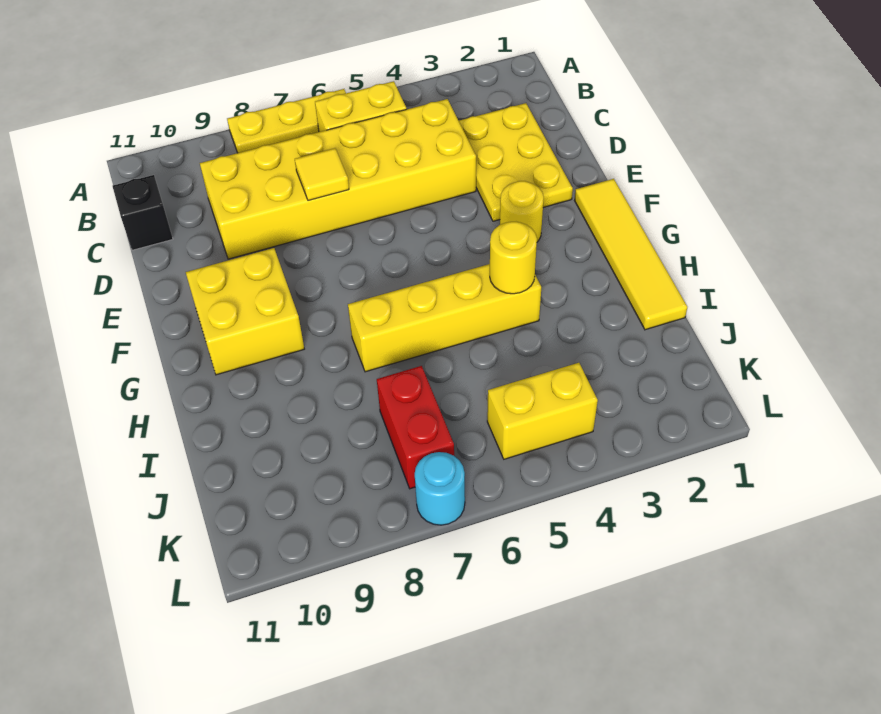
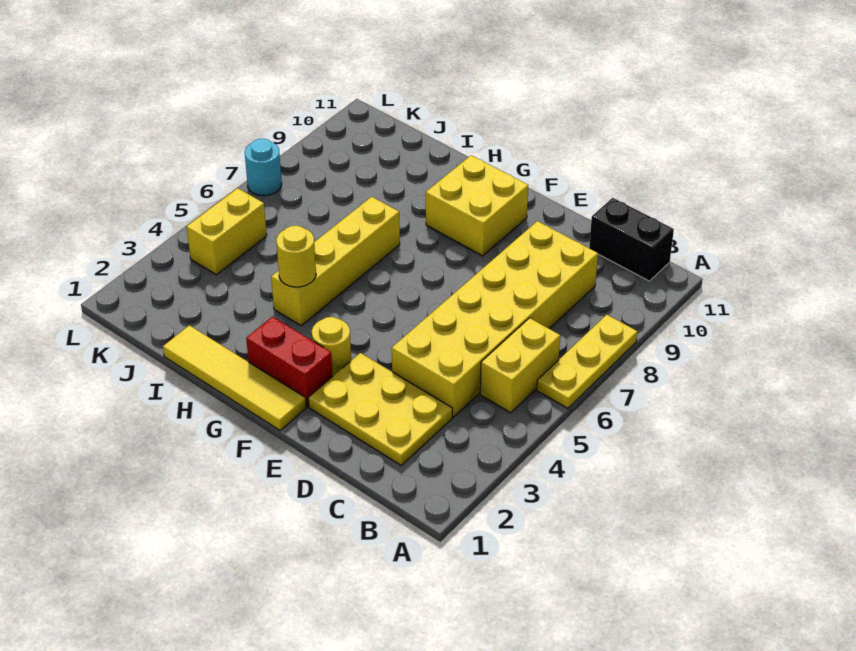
black brick C11 level 1 -> black brick B11:C11 level 1
yellow tile D7 level 2 -> none
red brick J7:K7 level 1 -> red brick F2:G2 level 1

